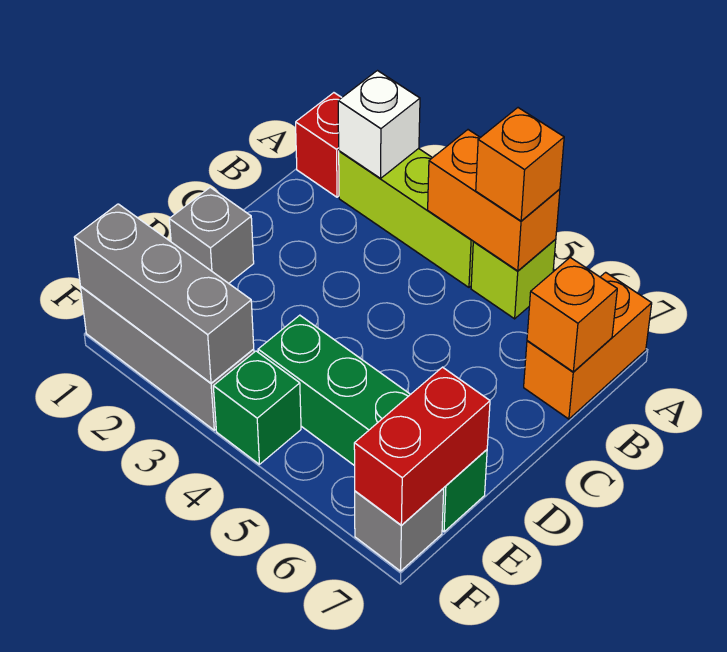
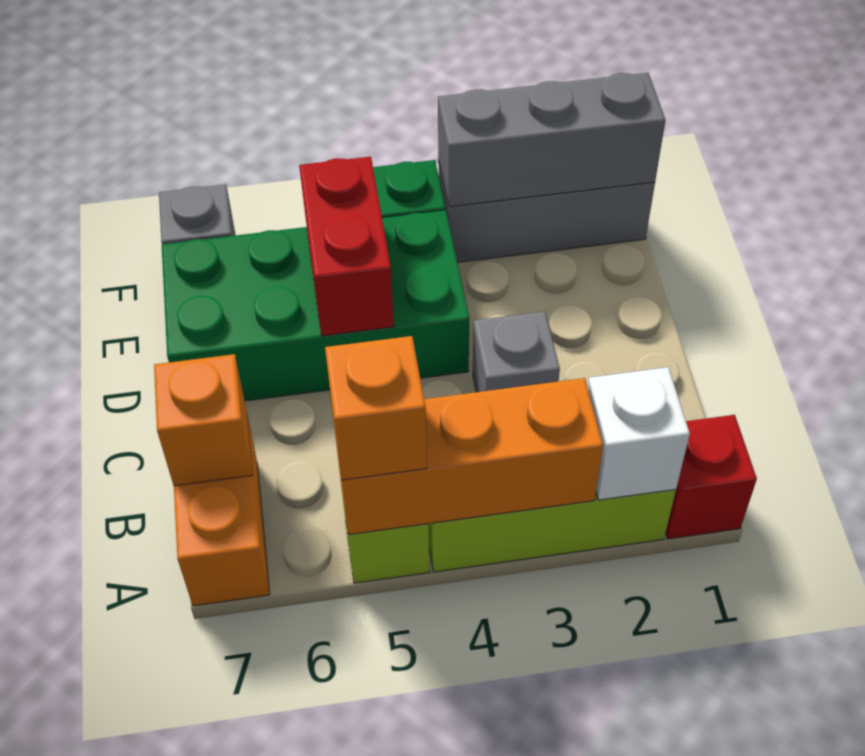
orange brick A4:A5 level 2 -> orange brick A3:A5 level 2
grey brick D1 level 1 -> grey brick C3 level 1
green brick E4:E7 level 1 -> green brick D4:E7 level 1
red brick E7:F7 level 2 -> red brick D5:E5 level 2

